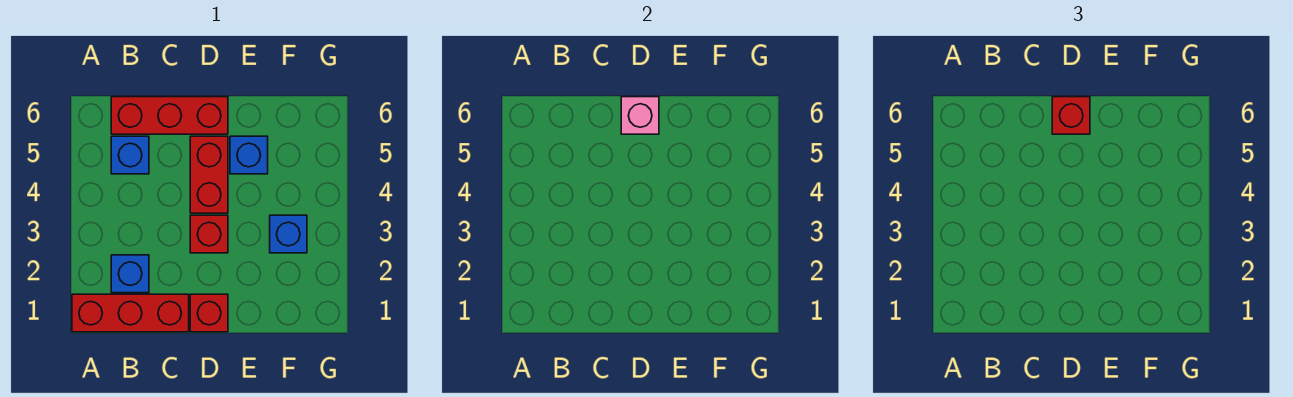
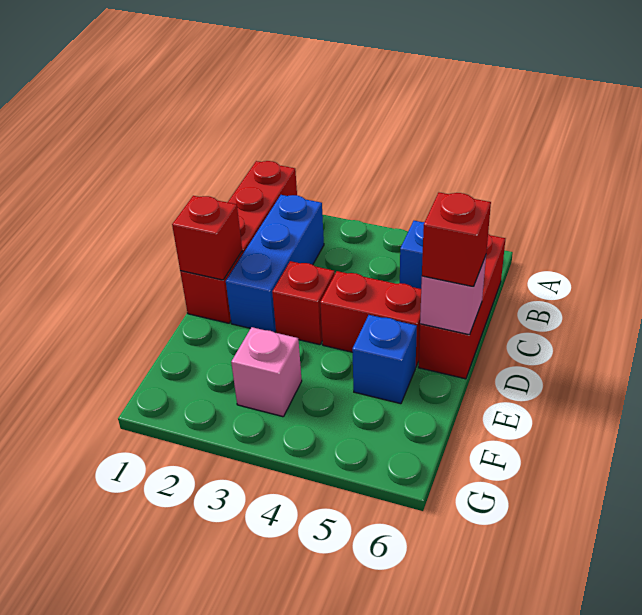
blue brick B2 level 1 -> blue brick B2:D2 level 1
none -> red brick D1 level 2
blue brick F3 level 1 -> pink brick F3 level 1

